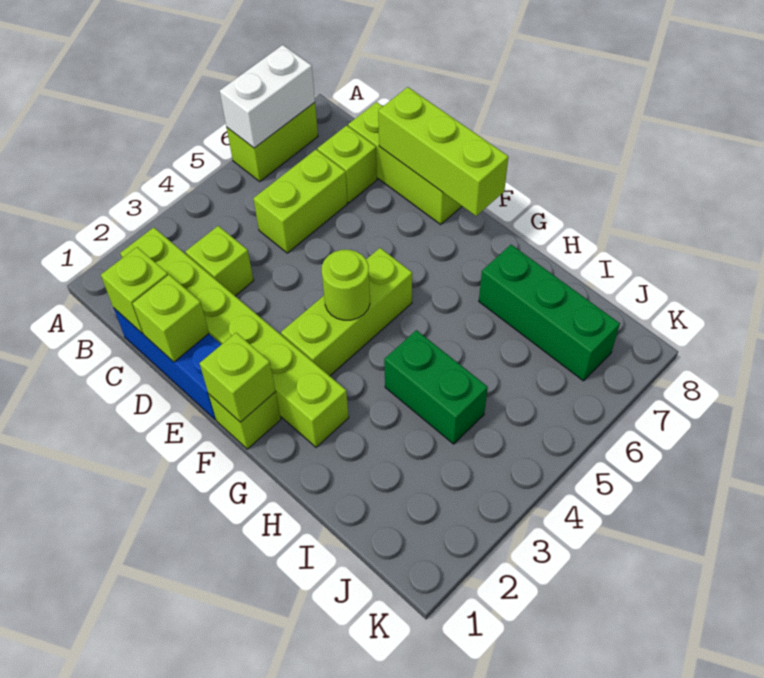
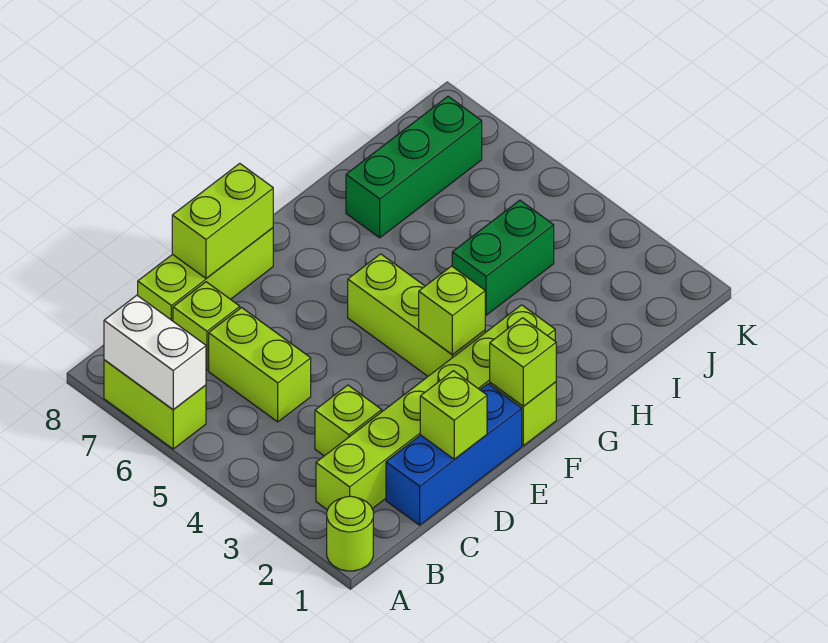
lime brick C1 level 2 -> lime brick F3 level 2
lime brick D8:F8 level 2 -> lime brick D8:E8 level 2
lime round brick F4 level 2 -> lime round brick A1 level 1

